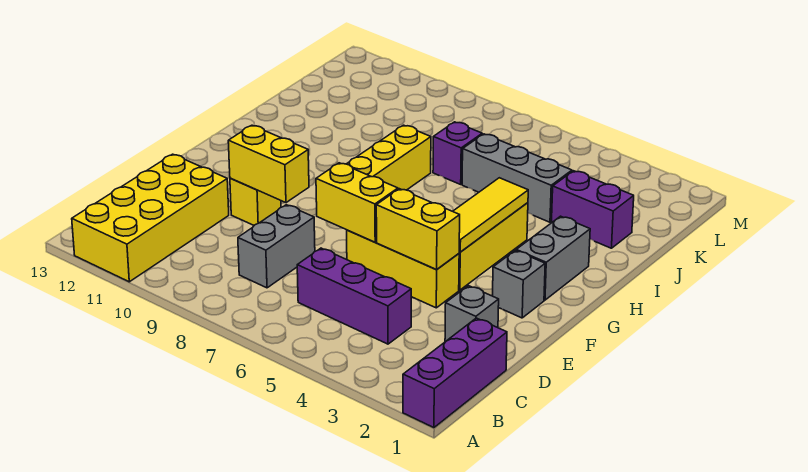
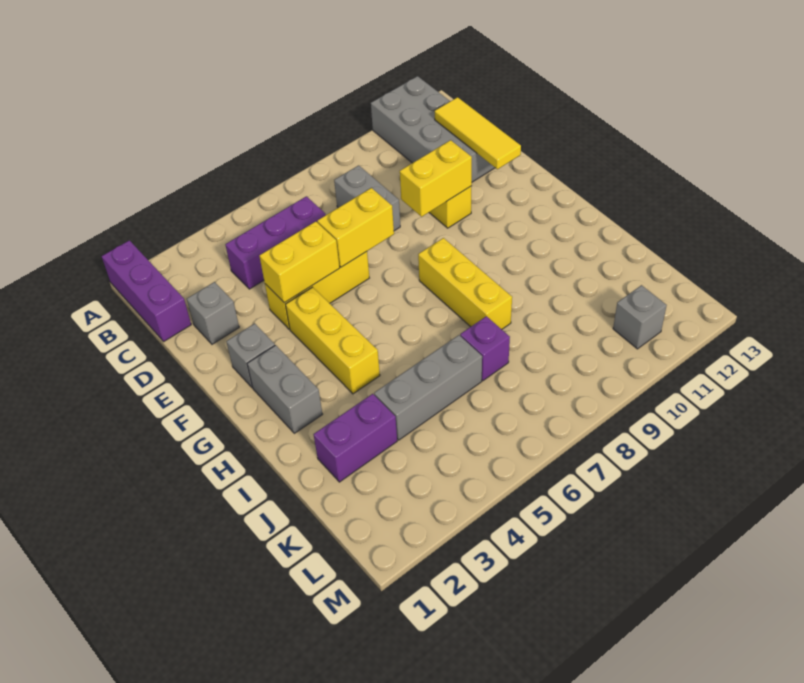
yellow brick A11:D12 level 1 -> grey brick A11:D12 level 1
yellow tile F4:H4 level 2 -> yellow tile C12:E12 level 2
none -> grey brick L11 level 1

